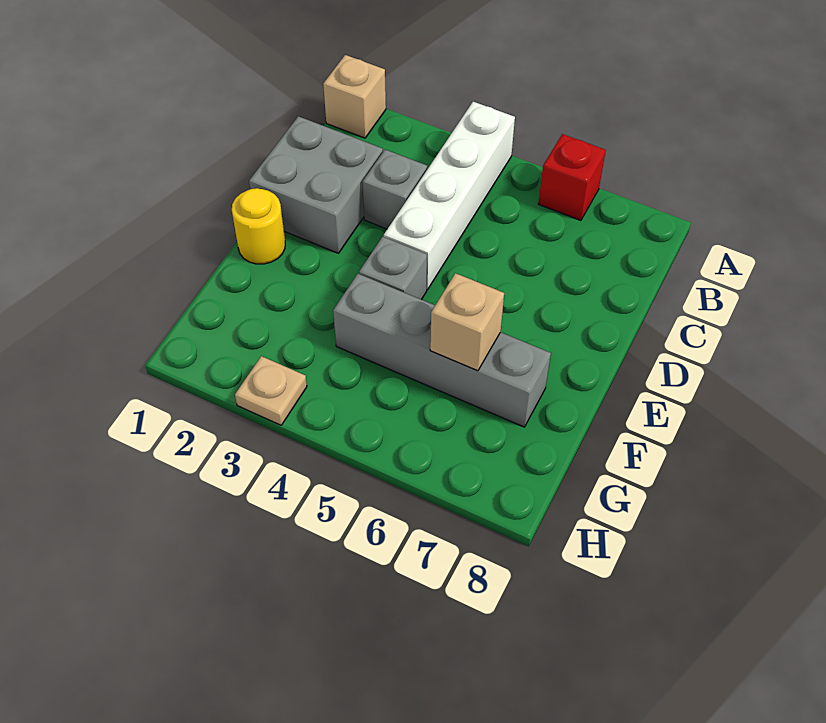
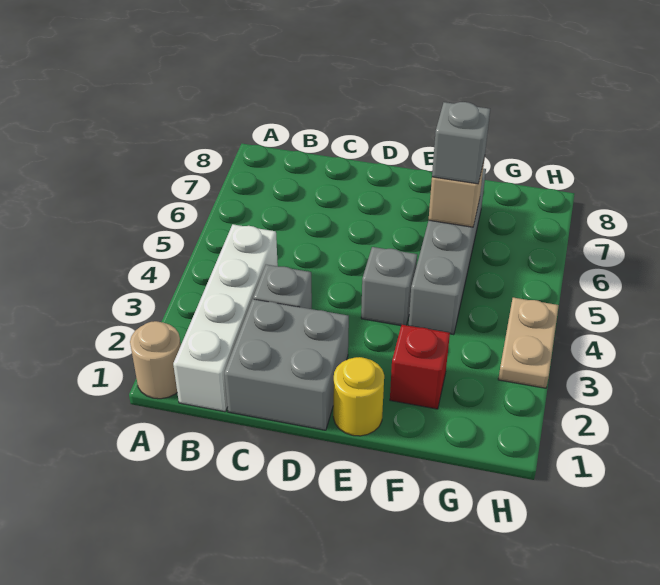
tan brick A1 level 1 -> tan round brick A1 level 1
white brick A4:D4 level 1 -> white brick B1:B4 level 1
red brick A6 level 1 -> red brick F2 level 1
none -> grey brick F6 level 3
tan plate H3 level 1 -> tan plate H3:H4 level 1

